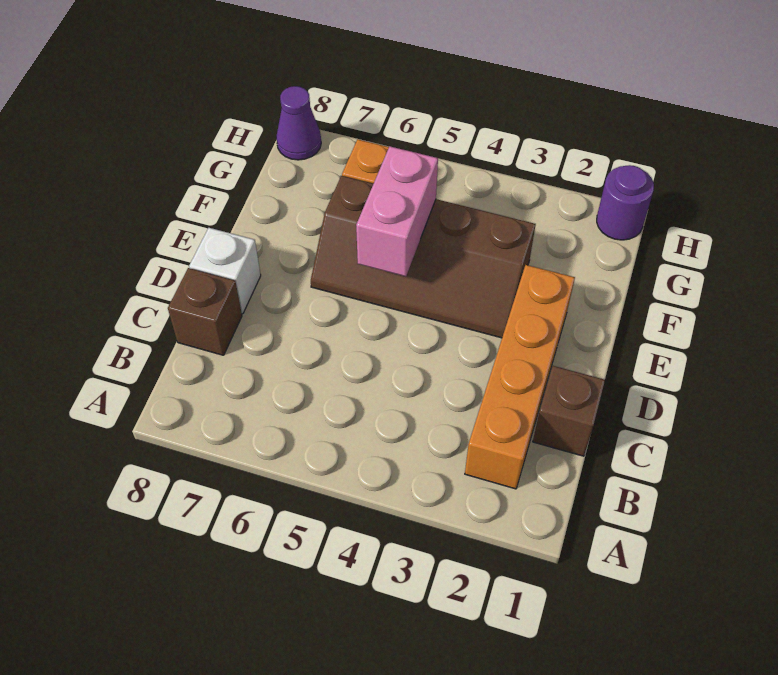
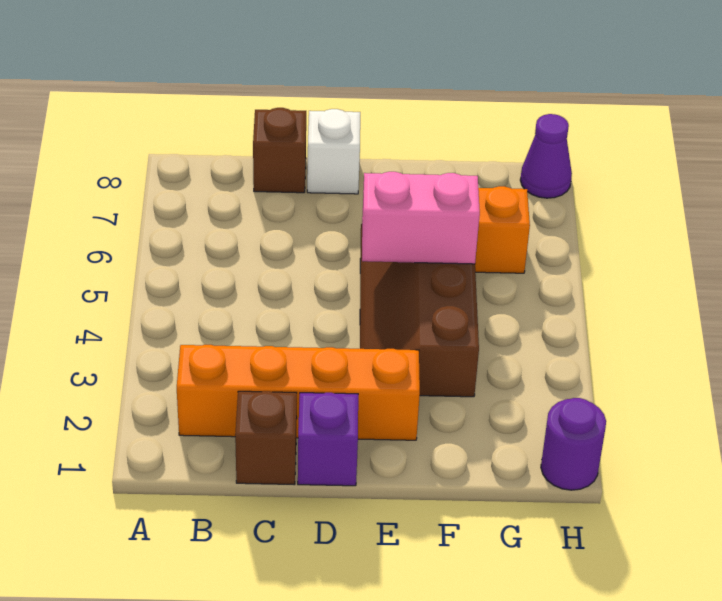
none -> purple brick D1 level 1

